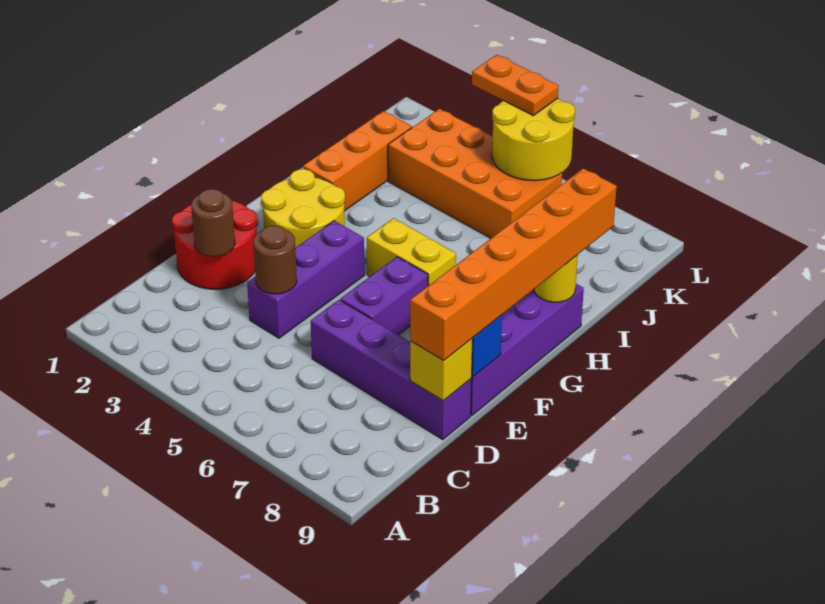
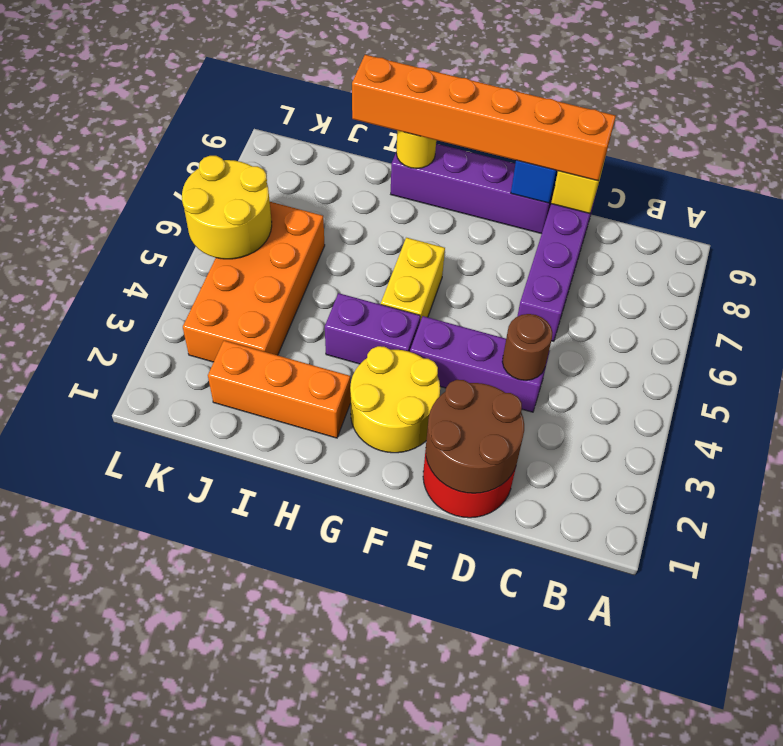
brown round brick D2 level 2 -> brown round brick D1:E2 level 2
purple brick E6:F6 level 1 -> purple brick G4:H4 level 1
orange plate L4:L5 level 3 -> none

